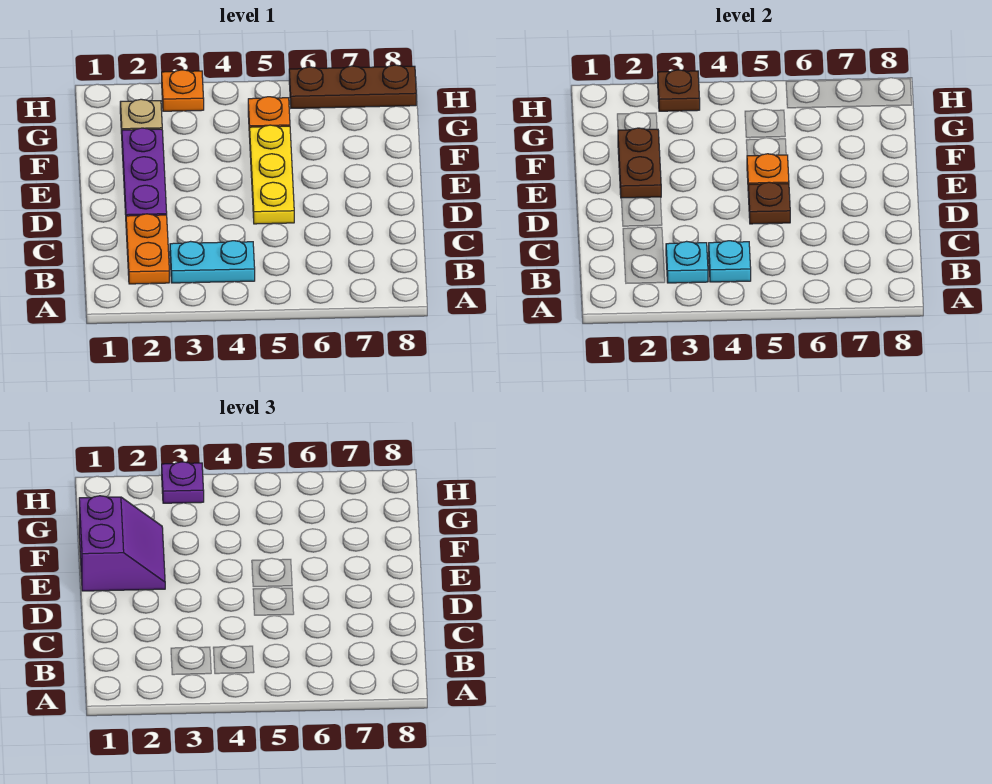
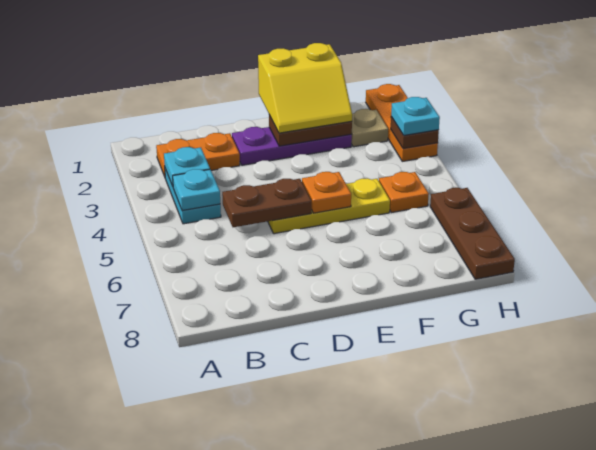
brown plate D5 level 2 -> brown plate C5:D5 level 2
purple slope E1:F2 level 3 top 1 -> yellow slope E1:F2 level 3 top 1
orange plate H3 level 1 -> orange plate H1:H3 level 1
purple plate H3 level 3 -> cyan plate H3 level 3

